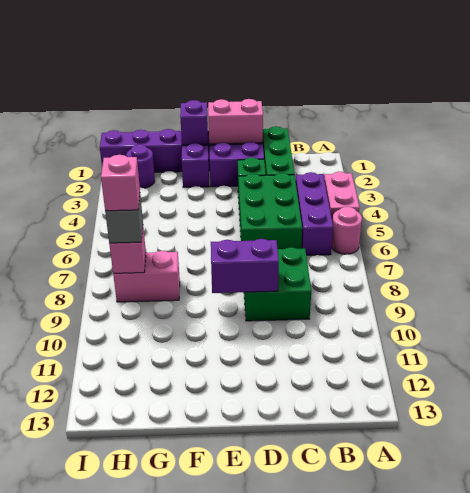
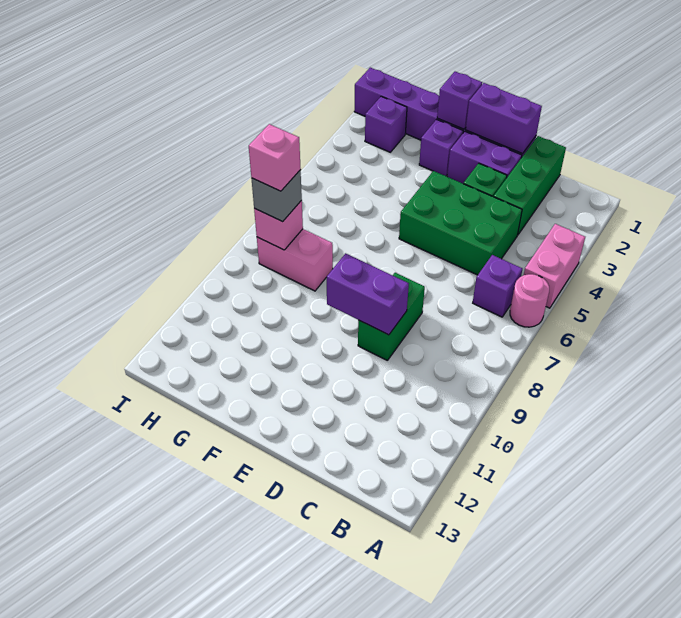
purple brick B4:B6 level 1 -> purple brick B6 level 1
green brick C4:D6 level 1 -> green brick C4:E5 level 1
green brick C8:D9 level 1 -> green brick D8:D9 level 1
pink brick D1:E1 level 2 -> purple brick D1:E1 level 2
purple round brick H2 level 1 -> purple brick H2 level 1

